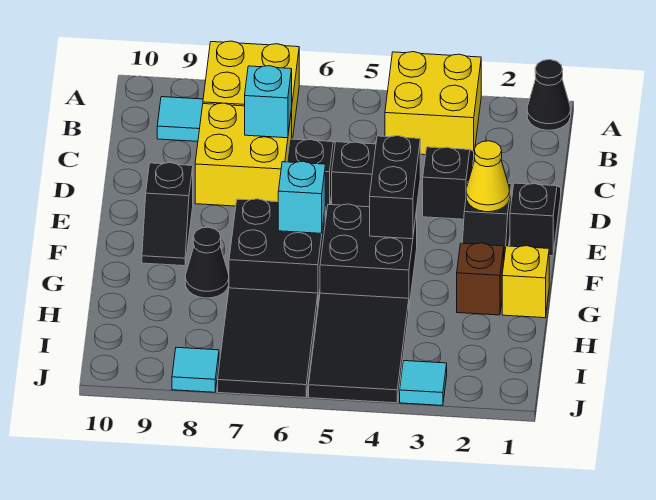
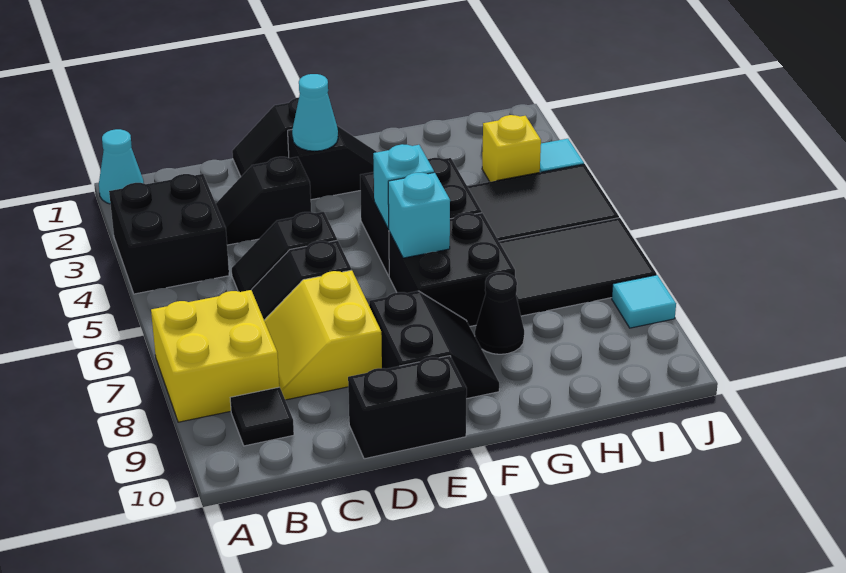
black cone A1 level 1 -> cyan cone A1 level 1
yellow brick A3:B4 level 1 -> black brick A3:B4 level 1
cyan tile B9 level 1 -> black tile B9 level 1
yellow brick C7:D8 level 1 -> yellow slope C7:D8 level 1 top D
cyan brick C7 level 2 -> cyan brick F5 level 2
yellow cone E2 level 2 -> cyan cone E2 level 2
black brick E4:F4 level 2 -> black brick D10:E10 level 1
black slope E9:F9 level 1 top E -> black slope E8:F9 level 1 top E
yellow brick G1 level 1 -> yellow brick I3 level 1
brown brick G2 level 1 -> none

